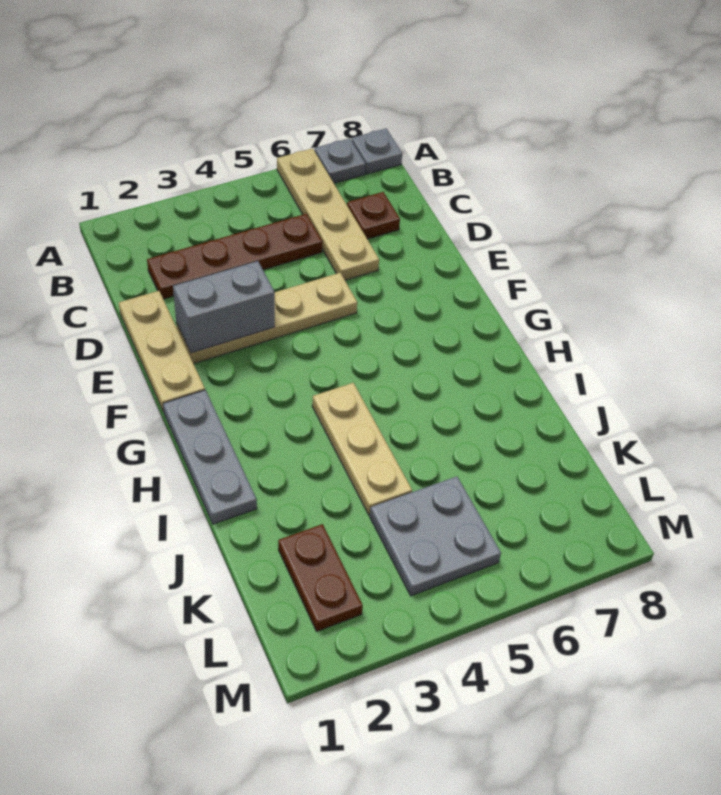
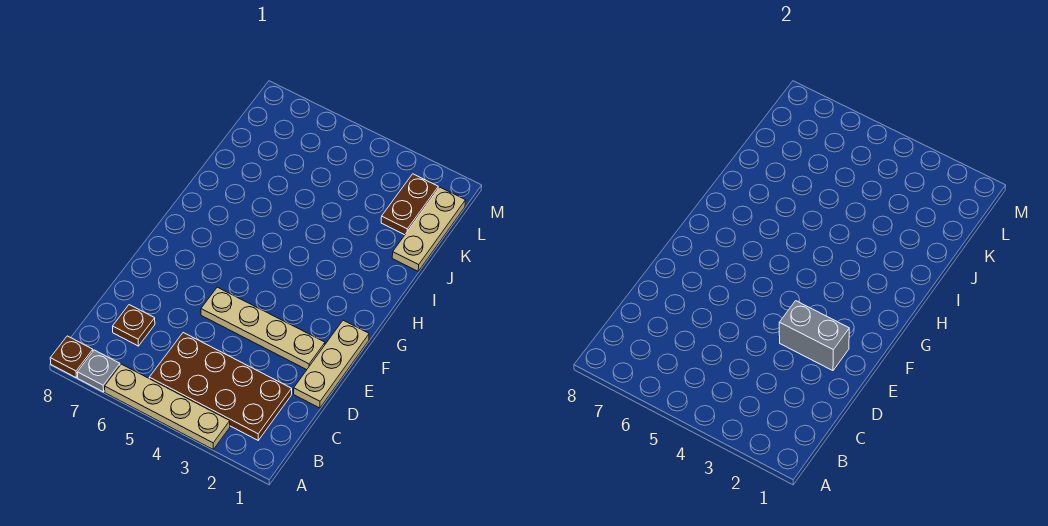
tan plate A6:D6 level 1 -> tan plate A3:A6 level 1
grey plate A8 level 1 -> brown plate A8 level 1
brown plate C2:C5 level 1 -> brown plate B2:C5 level 1
grey plate G1:I1 level 1 -> none
tan plate H4:J4 level 1 -> tan plate J1:L1 level 1
grey plate K4:L5 level 1 -> none

